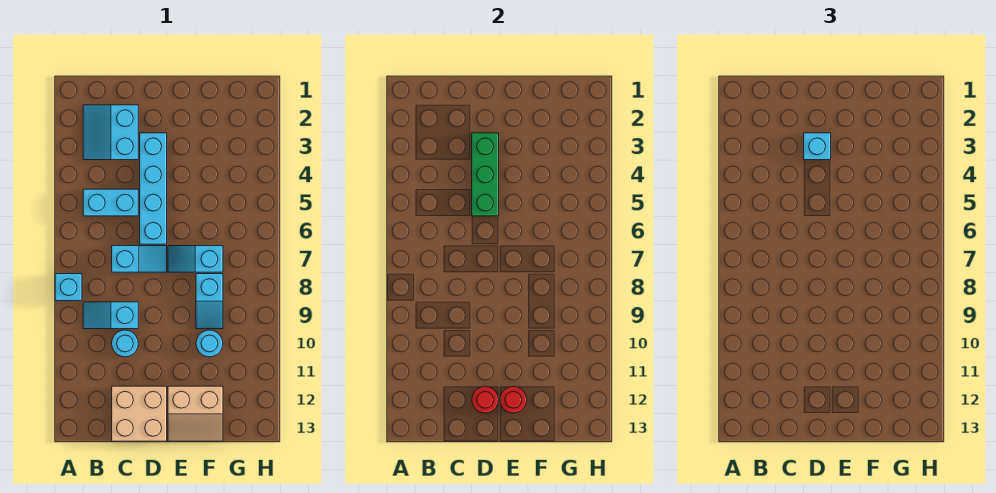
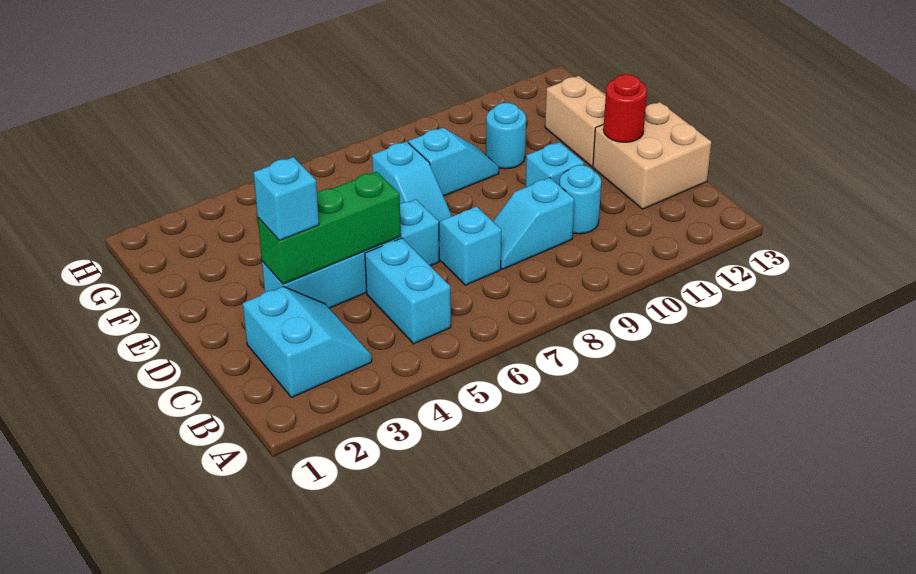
cyan brick A8 level 1 -> cyan brick D10 level 1
cyan slope B2:C3 level 1 top C -> cyan slope B2:C3 level 1 top 2
cyan slope B9:C9 level 1 top C -> cyan slope C8:C9 level 1 top 9
red round brick E12 level 2 -> none

